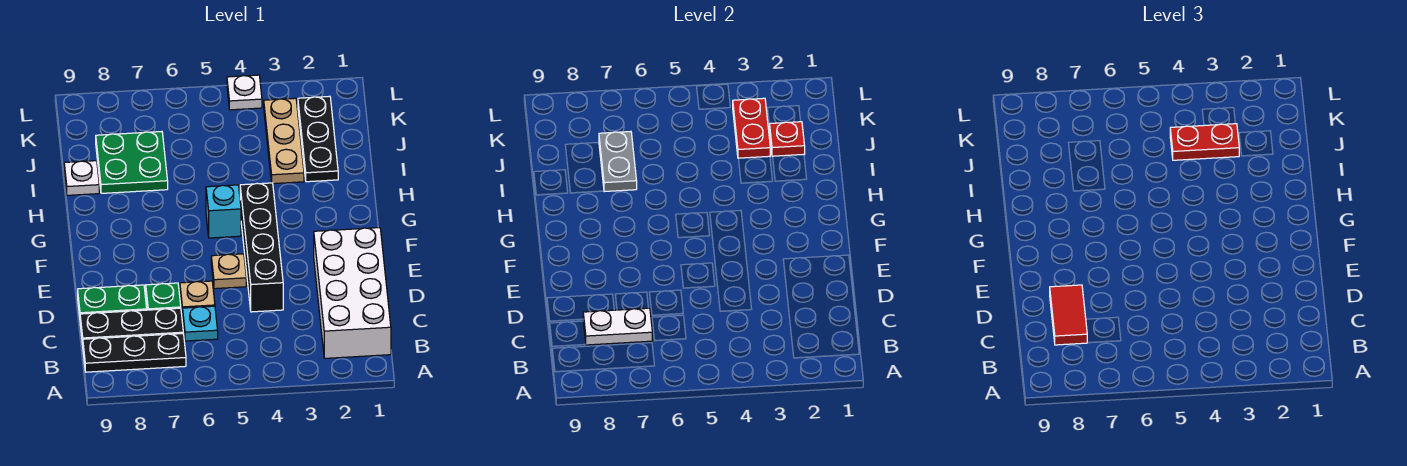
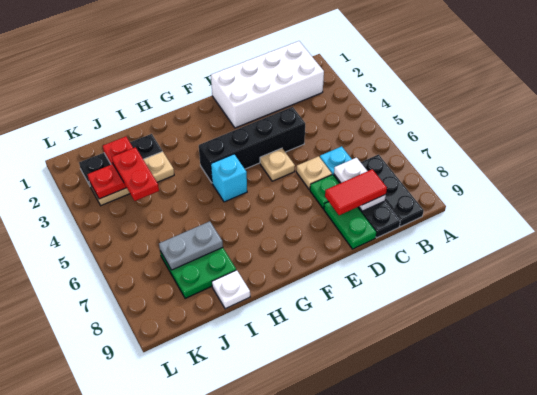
white plate L4 level 1 -> none

